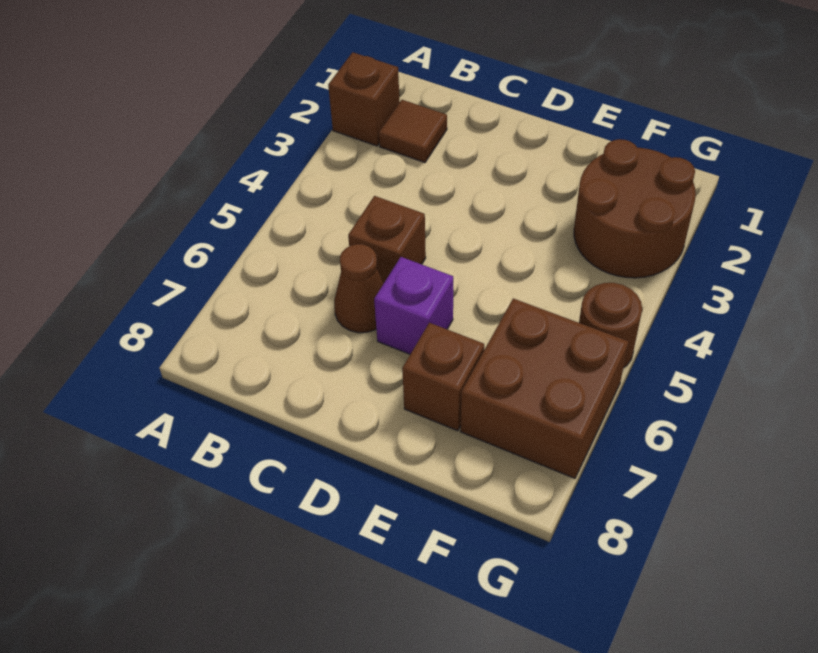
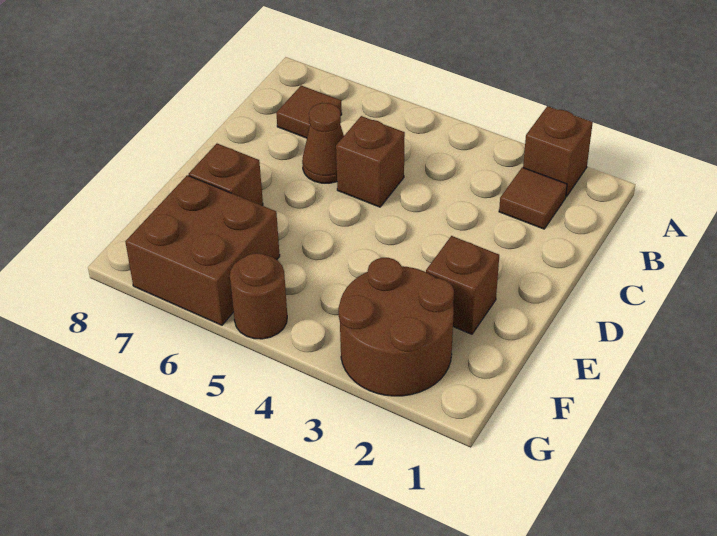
none -> brown tile B7 level 1
purple brick D6 level 1 -> none
none -> brown brick E2 level 1

